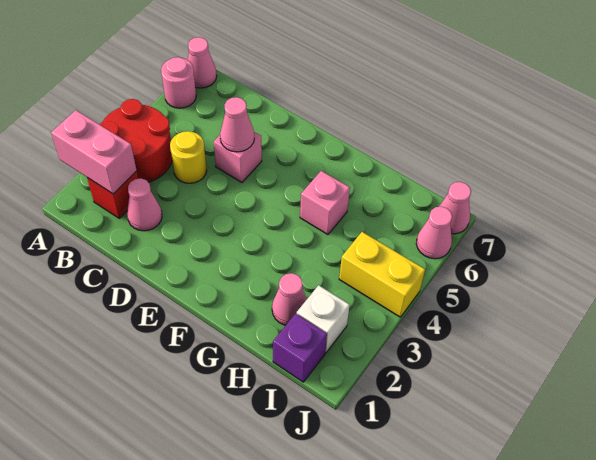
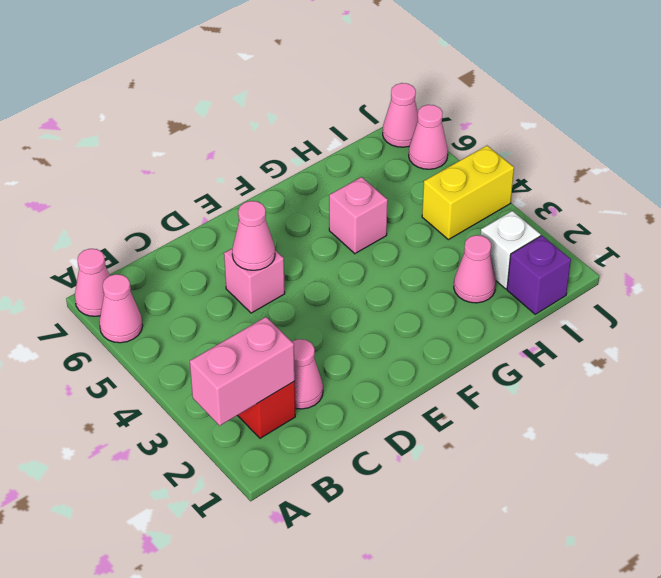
red round brick A3:B4 level 1 -> none
pink round brick A6 level 1 -> pink cone A6 level 1
yellow round brick C4 level 1 -> none

